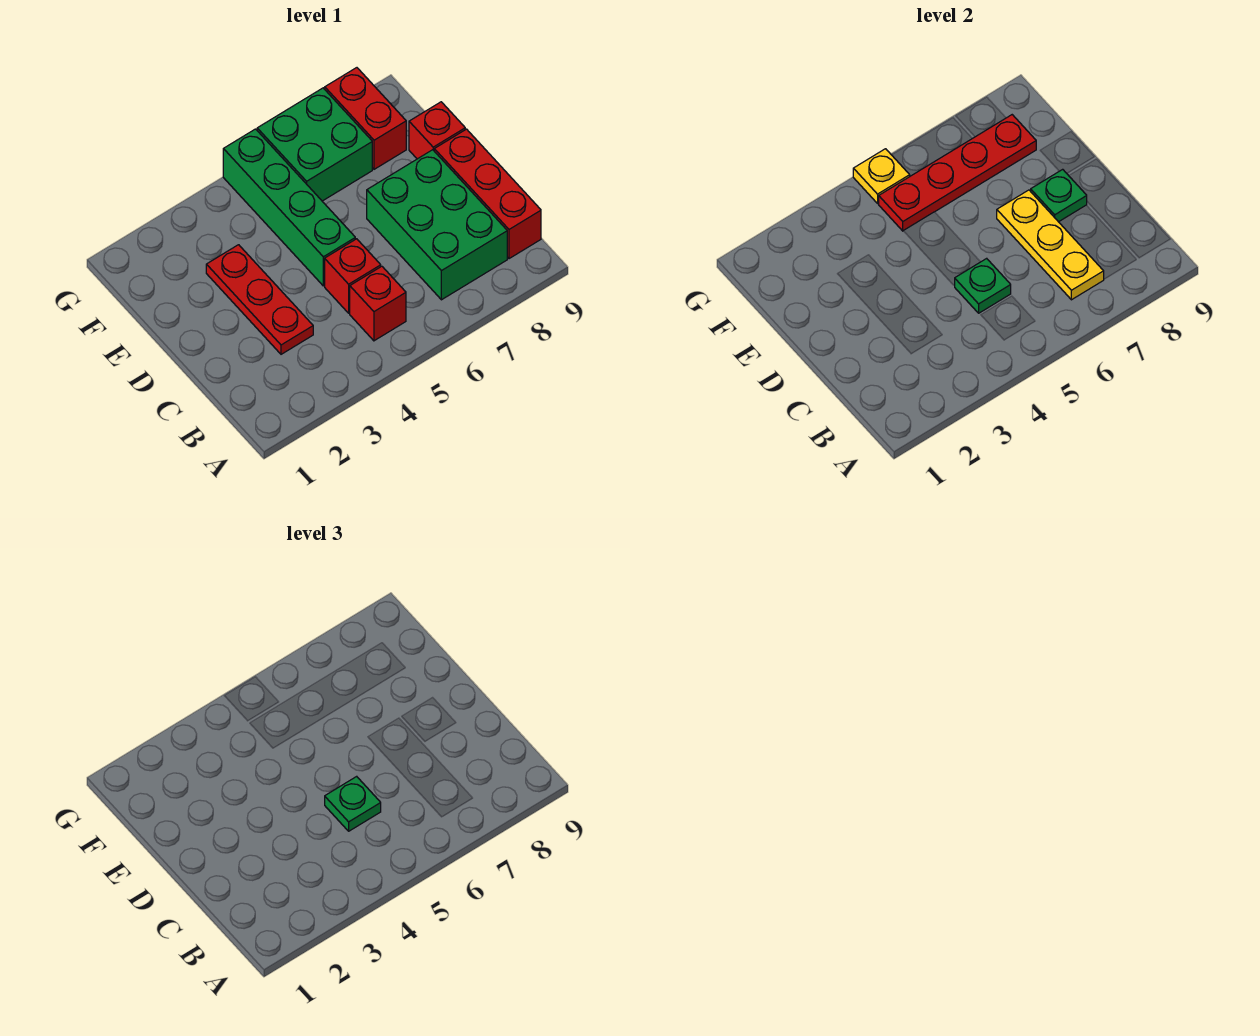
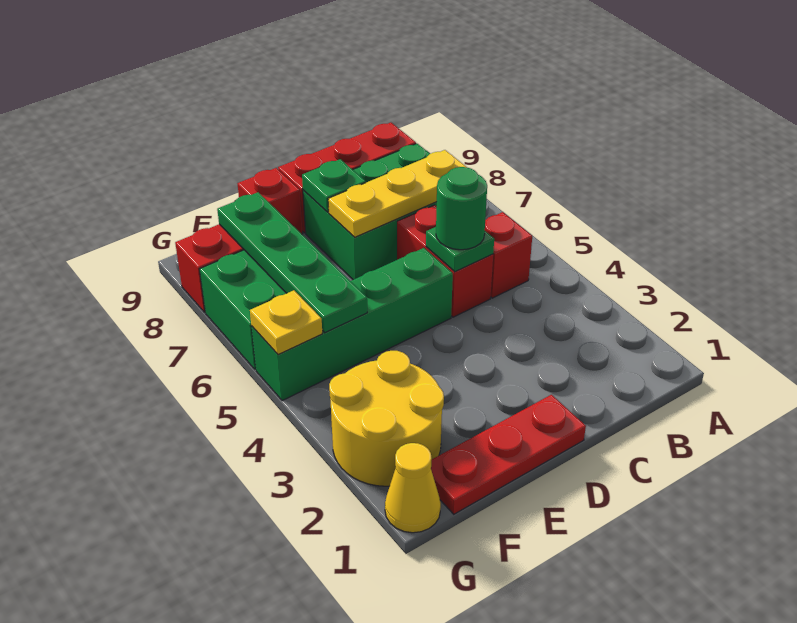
red plate C3:E3 level 1 -> red plate D1:F1 level 1
red brick C5 level 1 -> red brick C5:C6 level 1
green plate C5 level 3 -> green round brick C5 level 3
none -> yellow round brick F2:G3 level 1
red plate F5:F8 level 2 -> green plate F5:F8 level 2
none -> yellow cone G1 level 1

